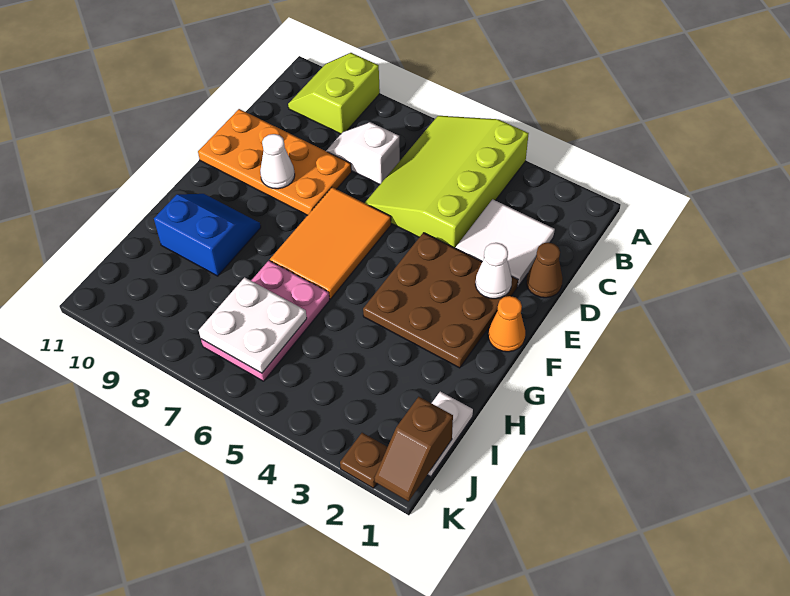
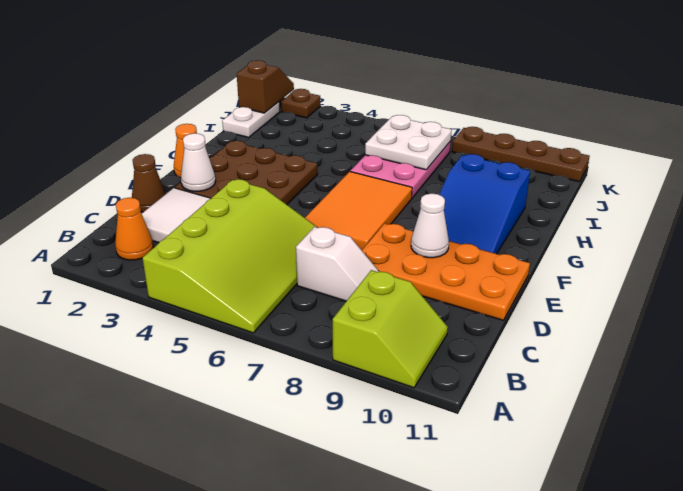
none -> orange cone B2 level 1
blue slope G9:H10 level 1 top H -> blue slope F9:H10 level 1 top H
none -> brown plate K8:K11 level 1

